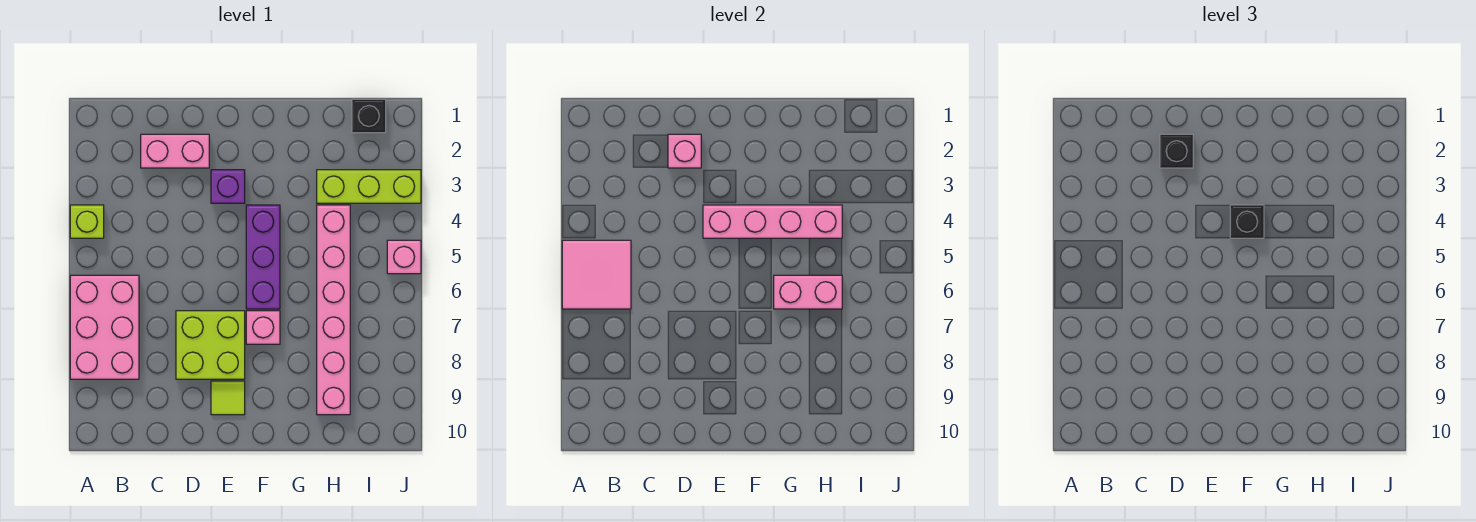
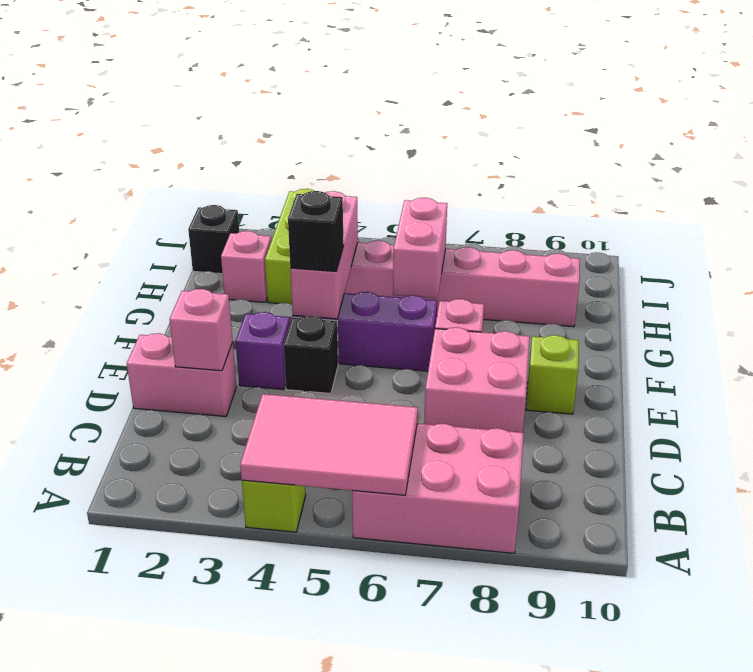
pink tile A5:B6 level 2 -> pink tile A4:B6 level 2
pink brick C2:D2 level 1 -> pink brick D1:D2 level 1
black brick D2 level 3 -> black brick E4 level 1
lime brick D7:E8 level 1 -> pink brick D7:E8 level 1
pink brick E4:H4 level 2 -> pink brick F4:H4 level 2
lime tile E9 level 1 -> lime brick E9 level 1
pink brick J5 level 1 -> pink brick H2 level 1

